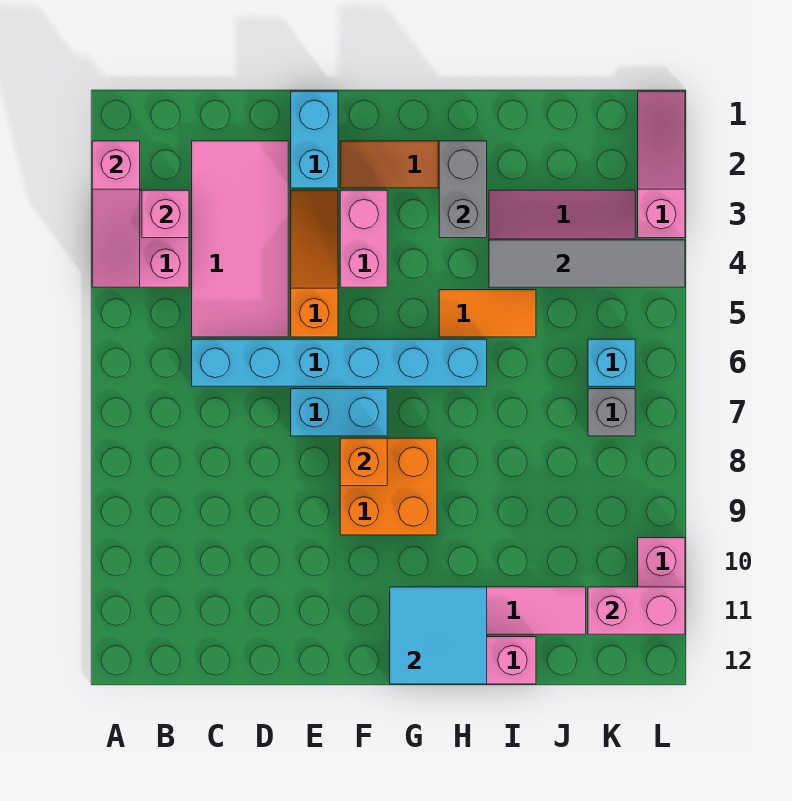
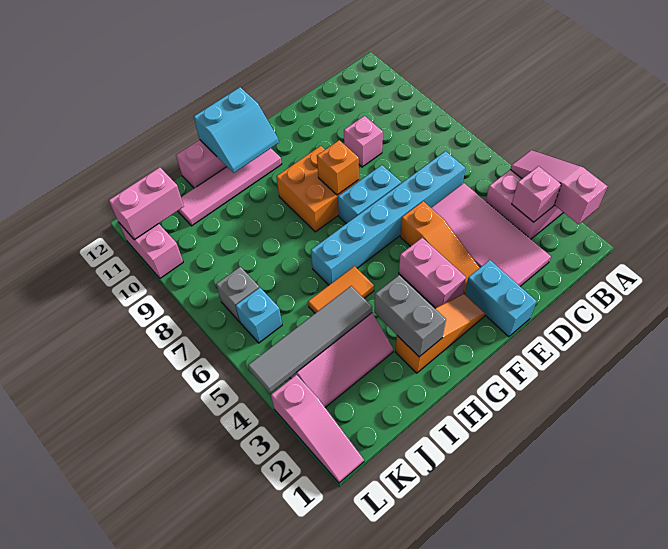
none -> pink brick D9 level 1
cyan tile G11:H12 level 2 -> cyan slope G11:H12 level 2 top 12

